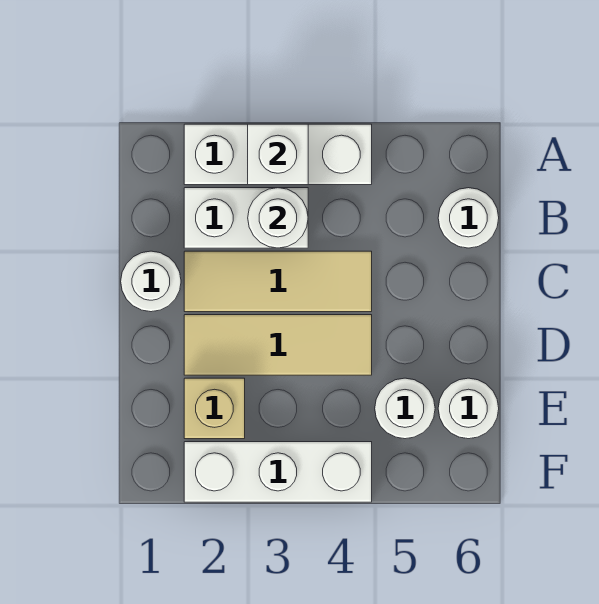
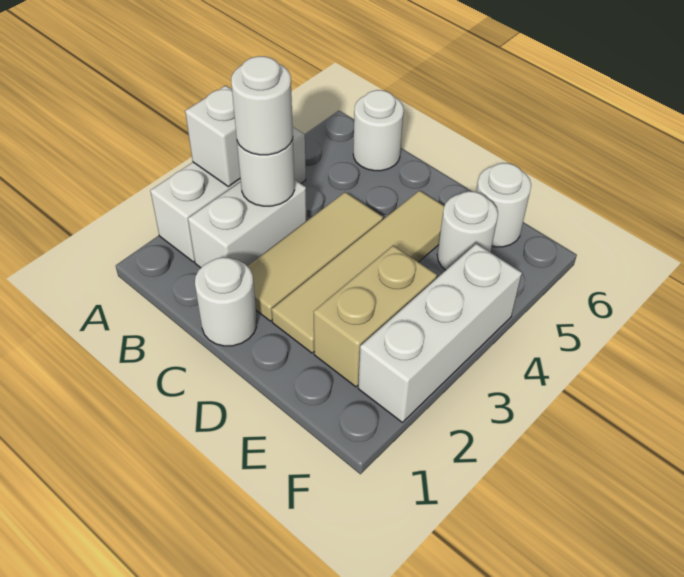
none -> white round brick B3 level 3
tan tile D2:D4 level 1 -> tan tile D2:D5 level 1
tan brick E2 level 1 -> tan brick E2:E3 level 1

